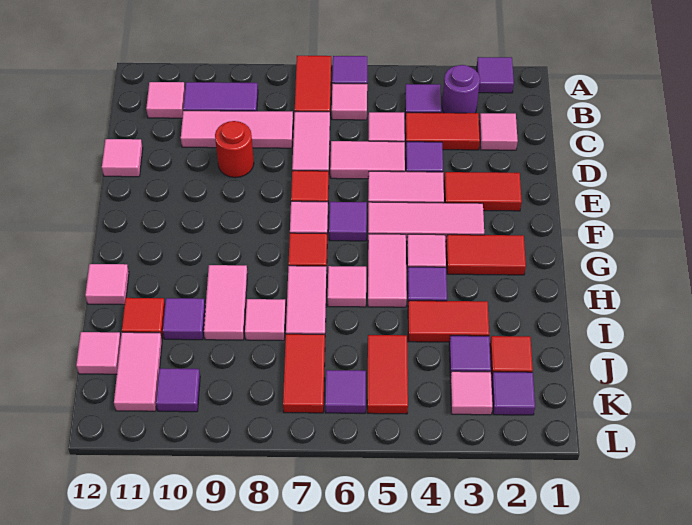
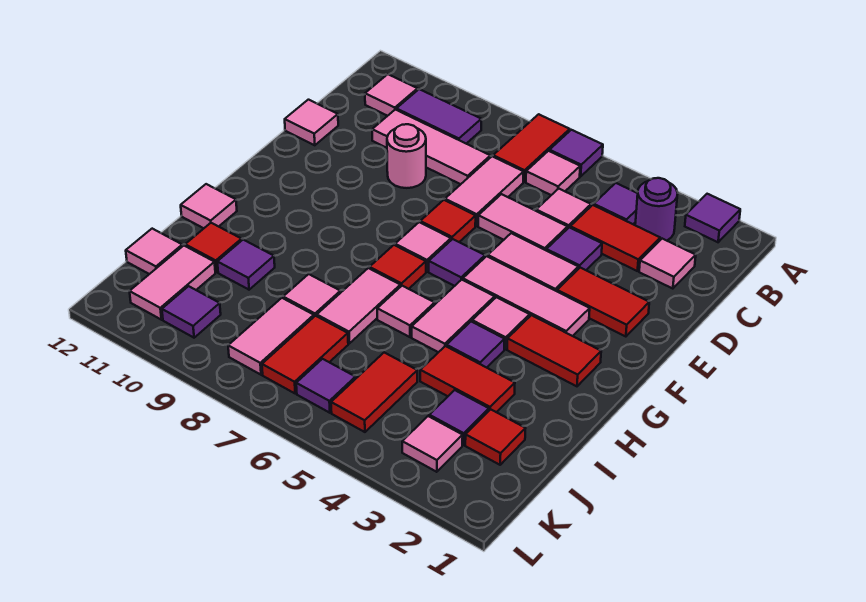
red round brick D9 level 1 -> pink round brick D9 level 1
pink tile H9:I9 level 1 -> pink tile J8:K8 level 1
purple tile K2 level 1 -> none

